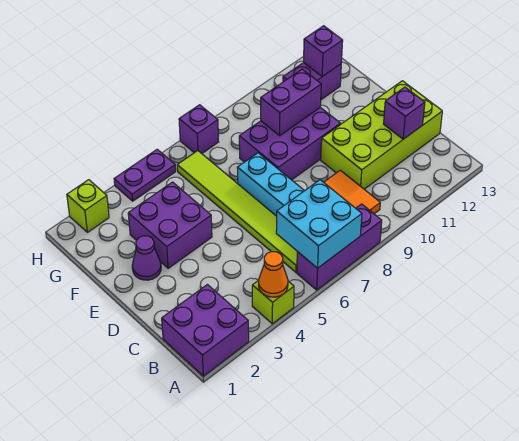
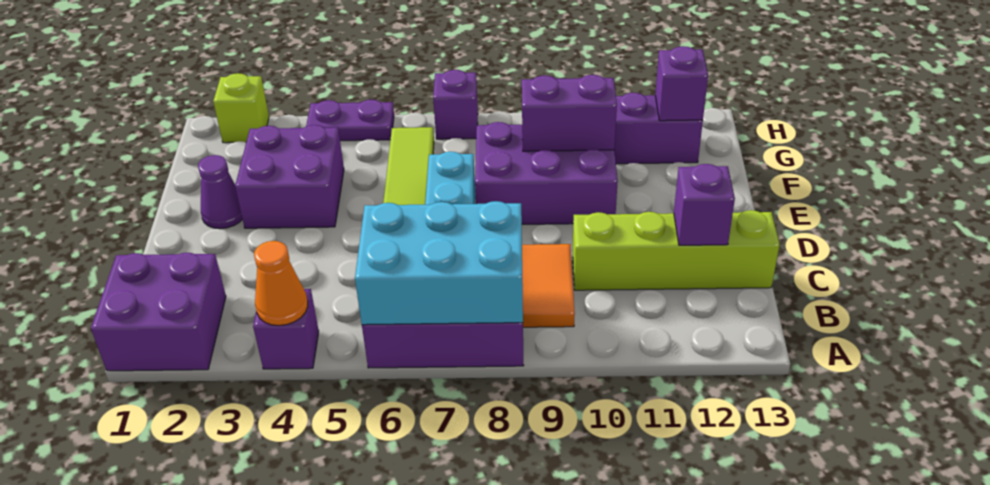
lime brick A4 level 1 -> purple brick A4 level 1
cyan brick A6:B7 level 2 -> cyan brick A6:B8 level 2
lime brick C10:D13 level 1 -> lime brick C10:C13 level 1

